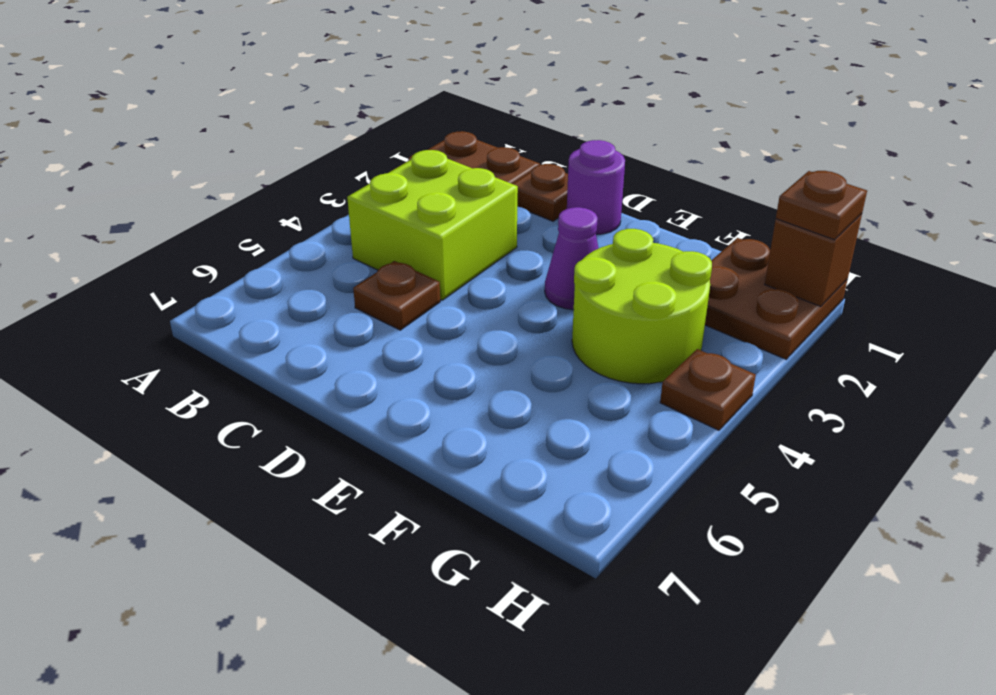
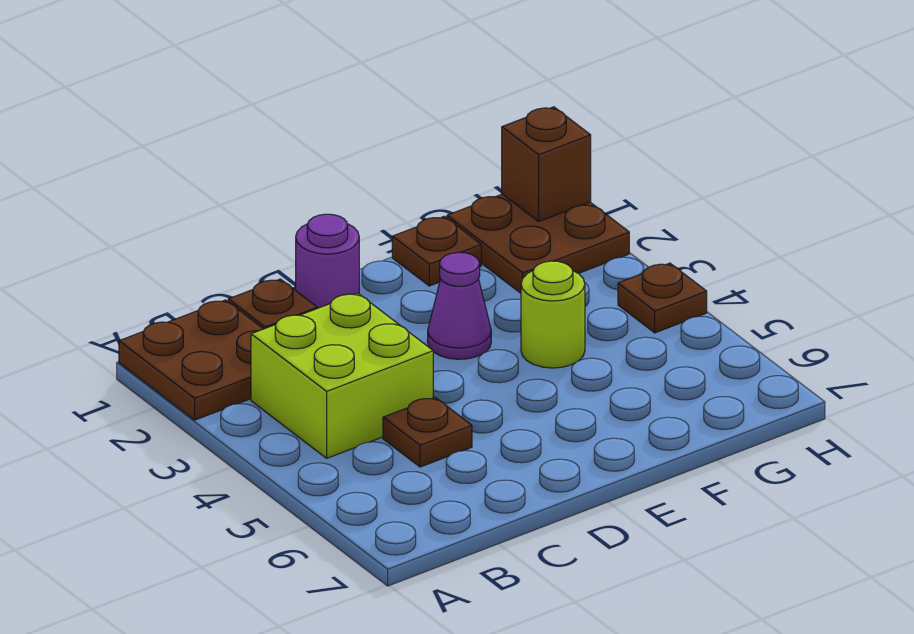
lime round brick F3:G4 level 1 -> lime round brick F4 level 1
brown plate H1 level 3 -> brown plate F1 level 1

